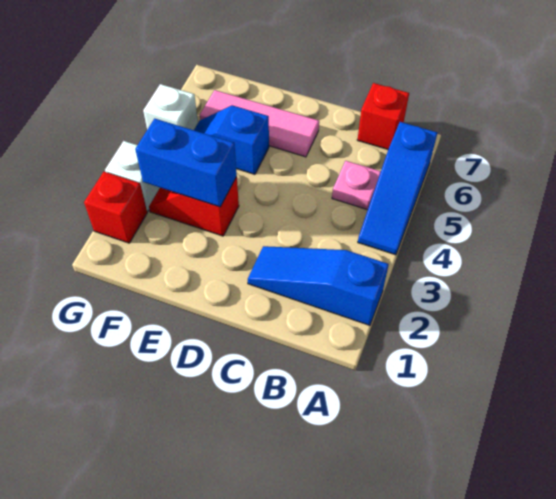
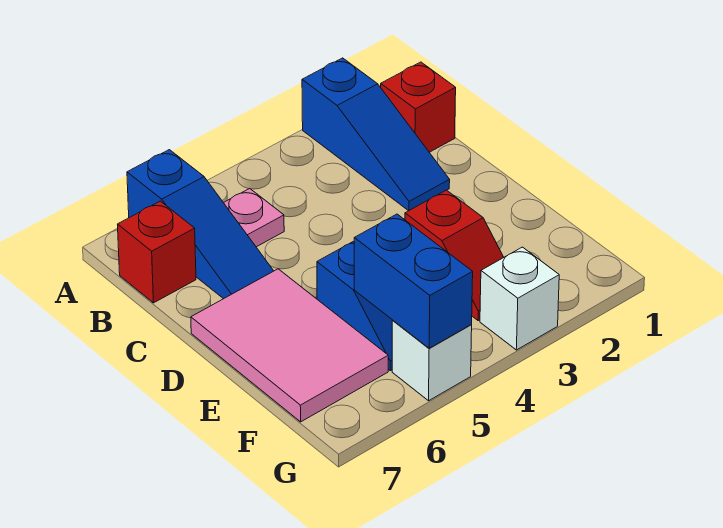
blue slope A4:A6 level 1 top 6 -> blue slope A6:C6 level 1 top A
pink tile D6:F6 level 1 -> pink tile D6:F7 level 1
blue brick E3:F3 level 2 -> blue brick F5:G5 level 2
red brick G2 level 1 -> red brick B1 level 1

